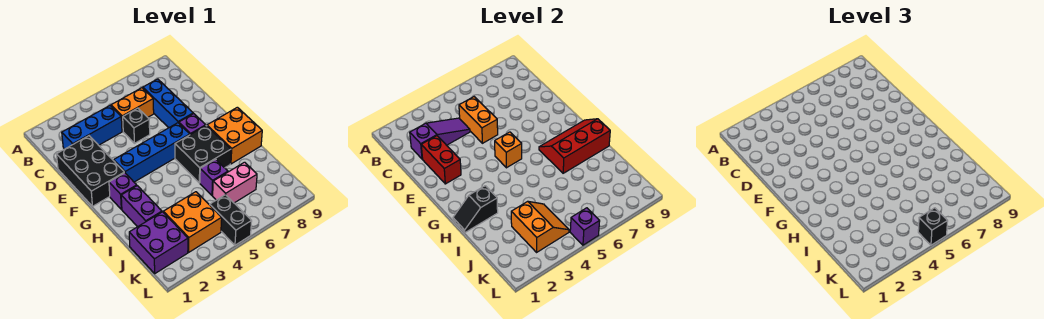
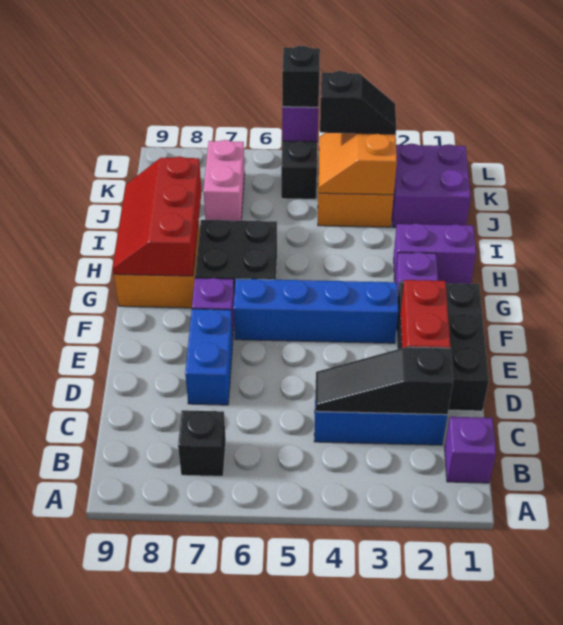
purple slope C2:C4 level 2 top 2 -> black slope C2:C4 level 2 top 2
orange brick C5:C6 level 1 -> none
orange brick C5:D5 level 2 -> none
blue brick C7:E7 level 1 -> blue brick D7:E7 level 1
black brick D5 level 1 -> black brick B7 level 1
orange brick F5 level 2 -> none
red slope G7:H9 level 2 top H -> red slope G8:I9 level 2 top 8
black slope H1:H2 level 2 top 2 -> black slope K3:K4 level 3 top 4
purple brick H2:I2 level 1 -> purple brick H1:H2 level 1
purple brick I6 level 1 -> purple brick B1 level 1
pink brick J6:J7 level 1 -> pink brick J7:K7 level 1

